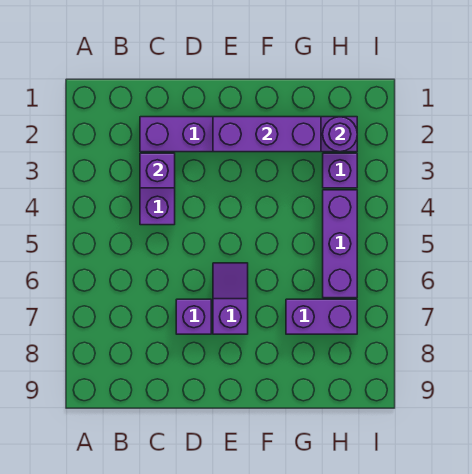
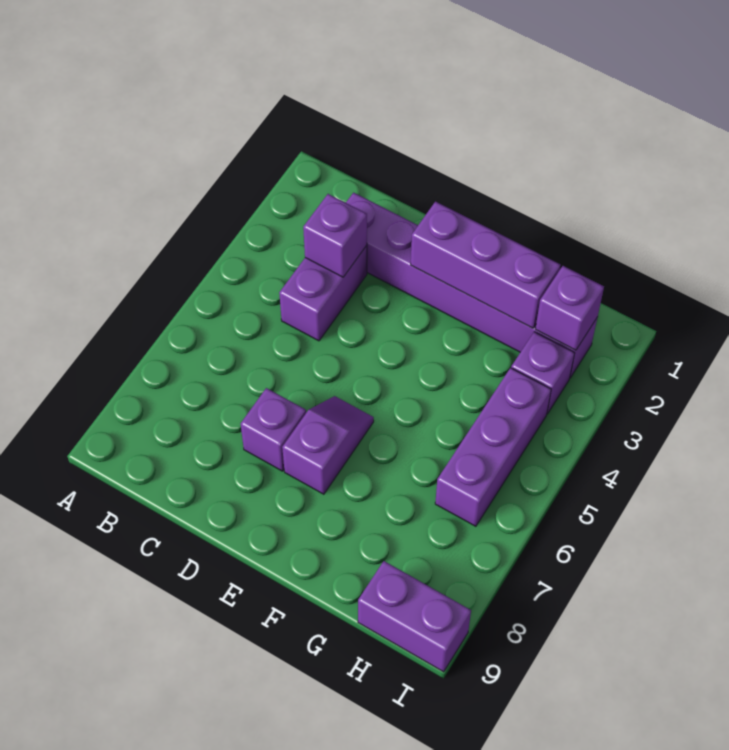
purple brick G7:H7 level 1 -> purple brick H9:I9 level 1
purple round brick H2 level 2 -> purple brick H2 level 2

